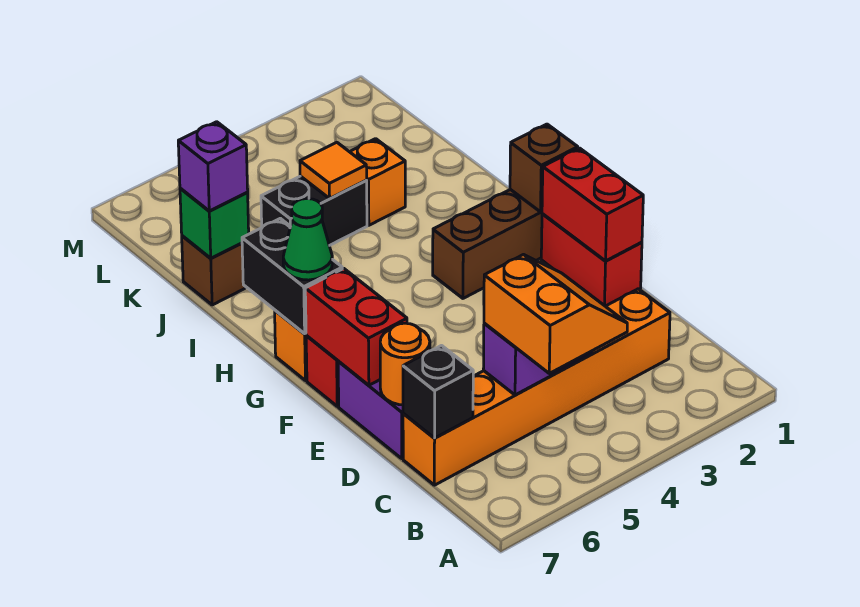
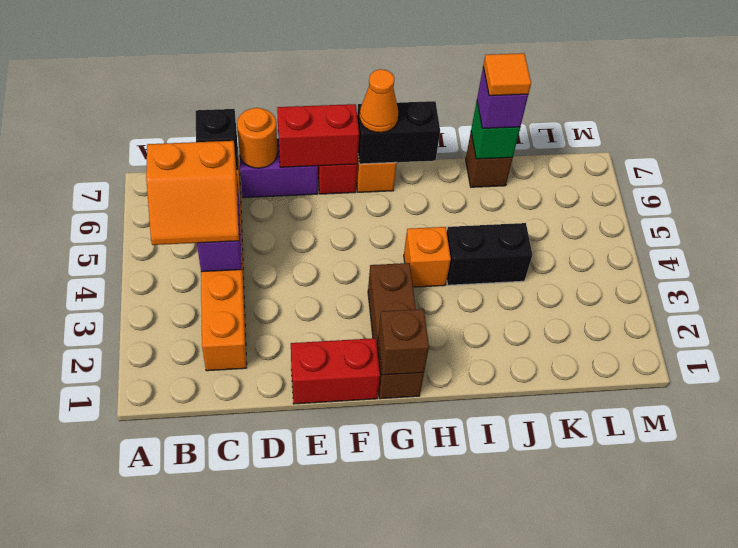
red brick E1:F1 level 2 -> none
green cone G7 level 3 -> orange cone G7 level 3
orange brick J3 level 1 -> orange brick H4 level 1
black brick J4:J5 level 1 -> black brick I4:J4 level 1
orange tile J4 level 2 -> orange tile J7 level 4

